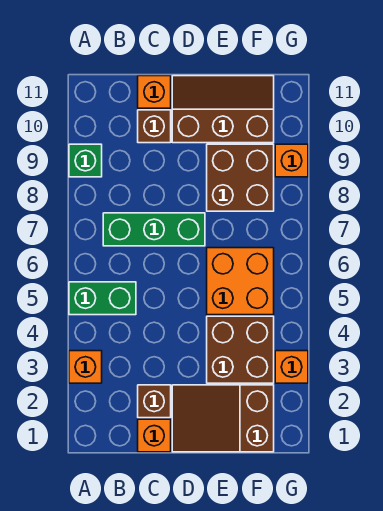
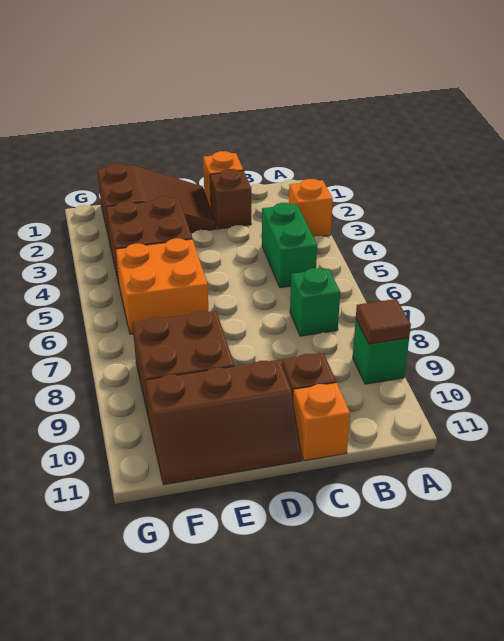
green brick A5:B5 level 1 -> green brick B4:B5 level 1
none -> brown tile A9 level 2
green brick B7:D7 level 1 -> green brick B7 level 1
orange brick G3 level 1 -> none
orange brick G9 level 1 -> none

